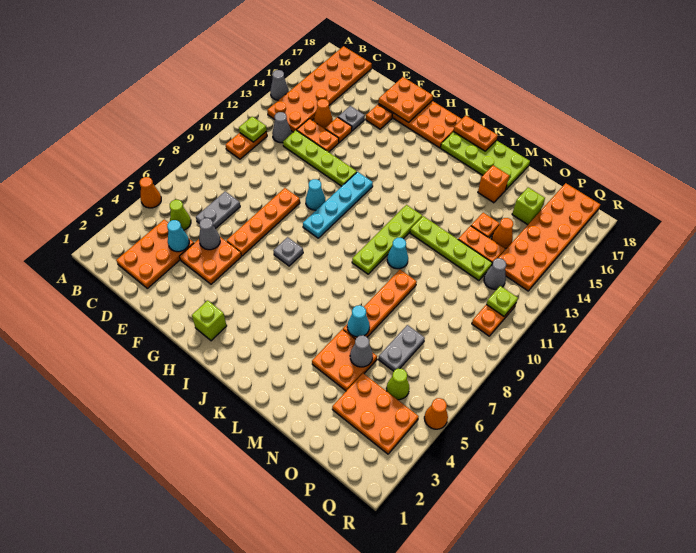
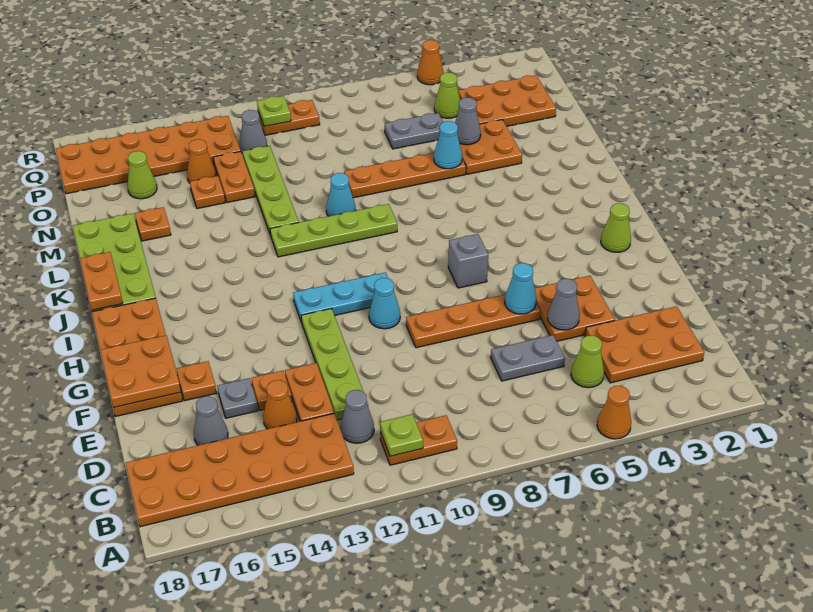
grey cone A14 level 1 -> grey cone D16 level 1
cyan cone D4 level 2 -> cyan cone F6 level 2
lime brick H2 level 1 -> lime cone H2 level 1
grey plate H7 level 1 -> grey brick H7 level 1
cyan plate H9:H12 level 1 -> cyan plate H10:H12 level 1
orange brick M16 level 1 -> orange plate M16 level 1
orange plate O3:Q4 level 1 -> orange plate O2:P4 level 1
lime brick O16 level 1 -> lime cone O16 level 1

